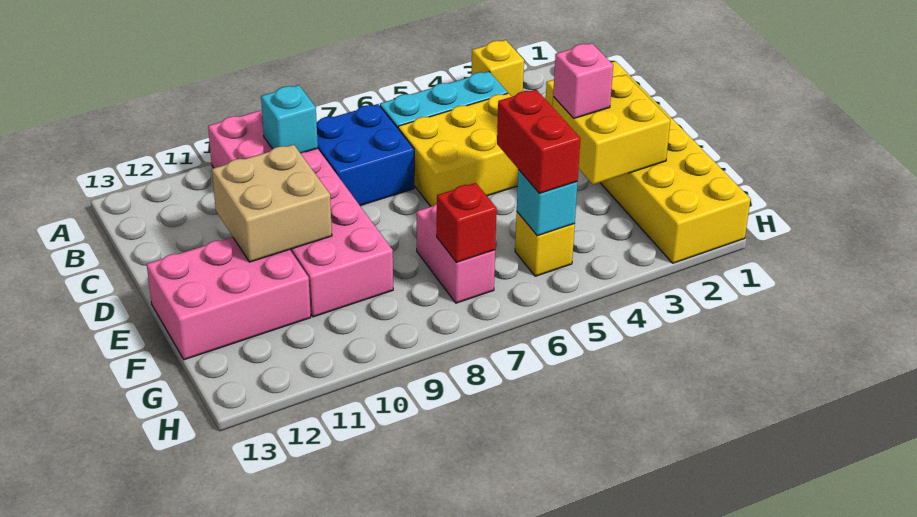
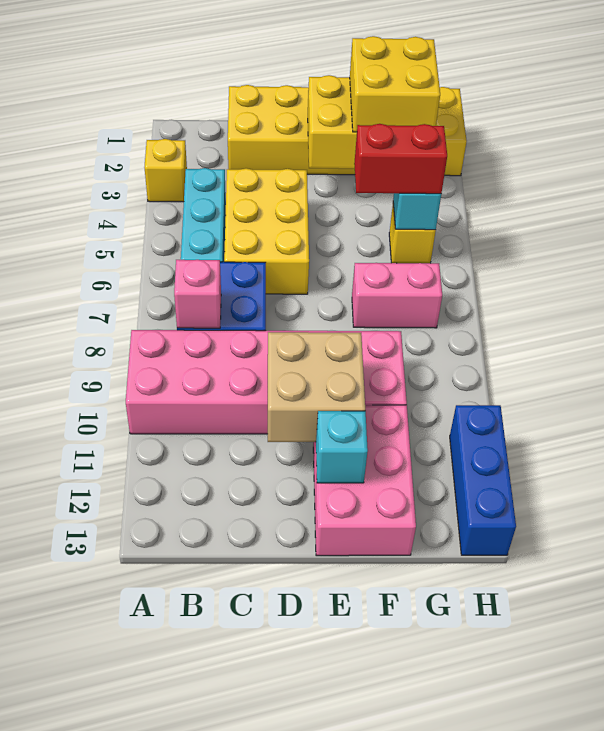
cyan brick B9 level 2 -> cyan brick E12 level 2
pink brick E3 level 3 -> pink brick B8 level 2
none -> yellow brick F2:G3 level 3
red brick G7 level 2 -> none
none -> blue brick H11:H13 level 1

